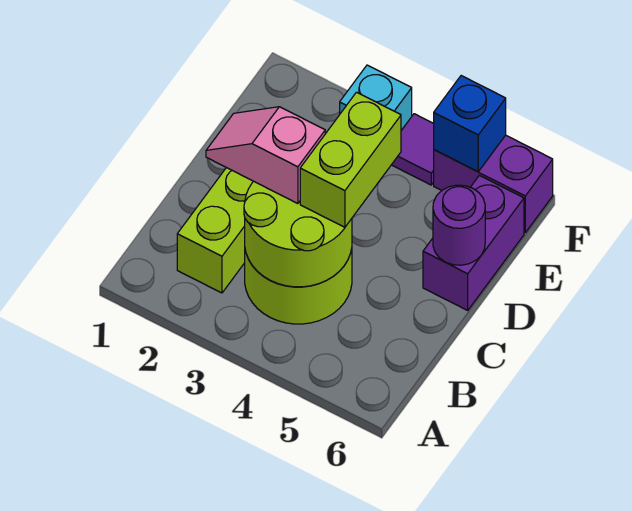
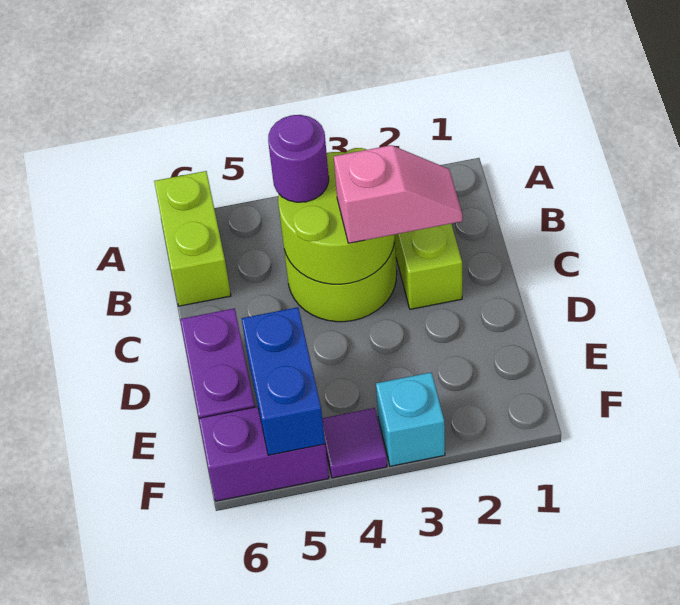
lime brick C4:D4 level 3 -> lime brick A6:B6 level 1
purple round brick D6 level 2 -> purple round brick B4 level 3
blue brick F5 level 2 -> blue brick E5:F5 level 2

